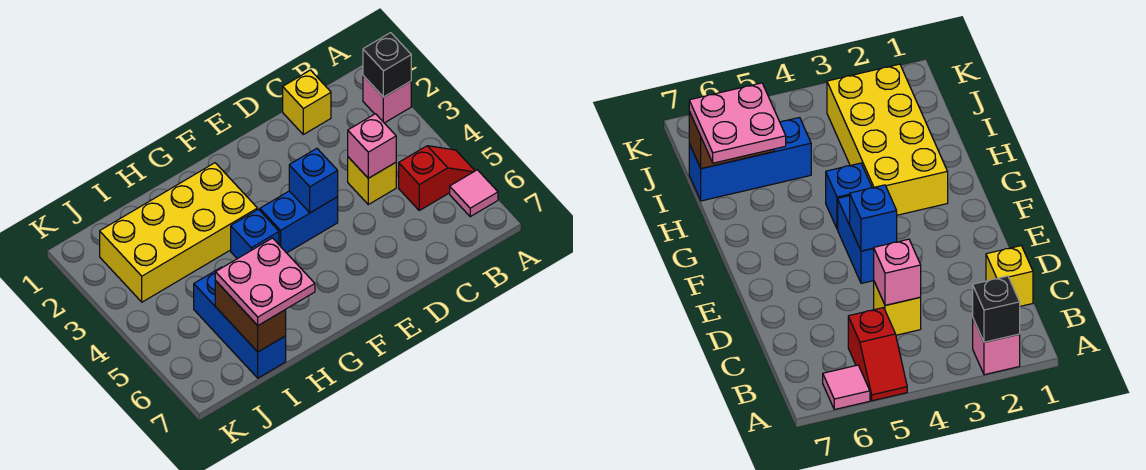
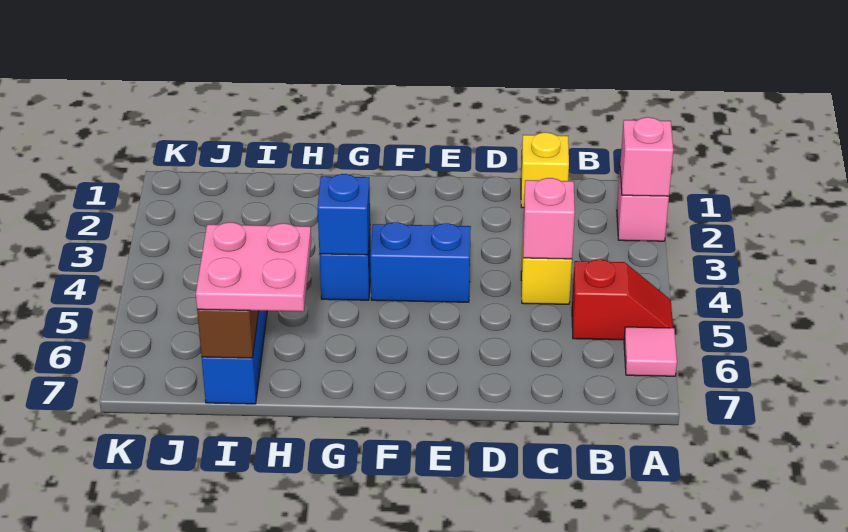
black brick A2 level 2 -> pink brick A2 level 2
blue brick E4 level 2 -> blue brick G4 level 2
yellow brick G2:J3 level 1 -> none

